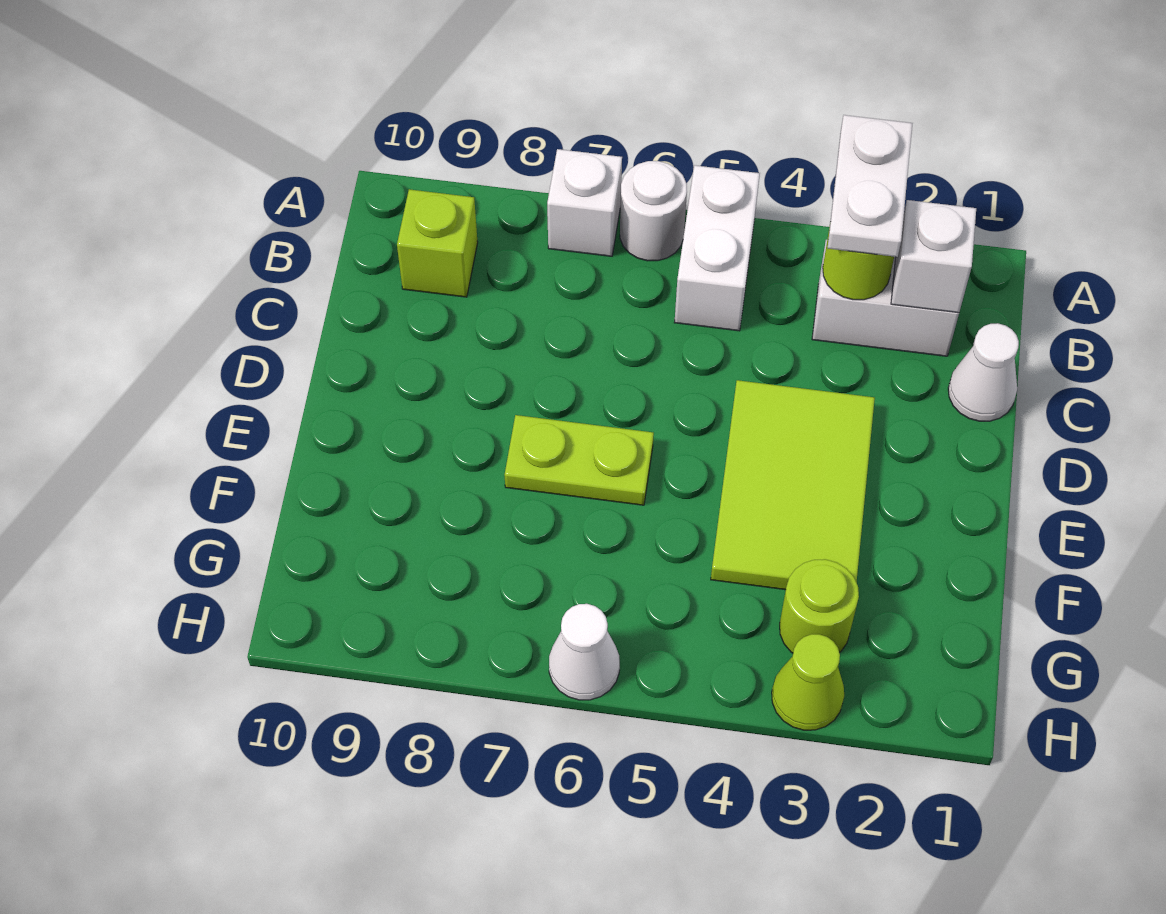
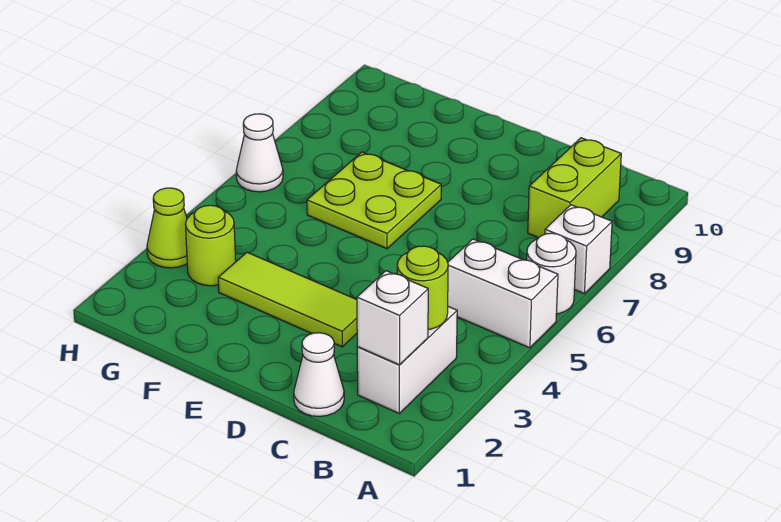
white plate A3:B3 level 3 -> none
lime brick B9 level 1 -> lime brick B8:B9 level 1
lime tile D3:F4 level 1 -> lime tile D3:F3 level 1
lime plate E6:E7 level 1 -> lime plate E6:F7 level 1

